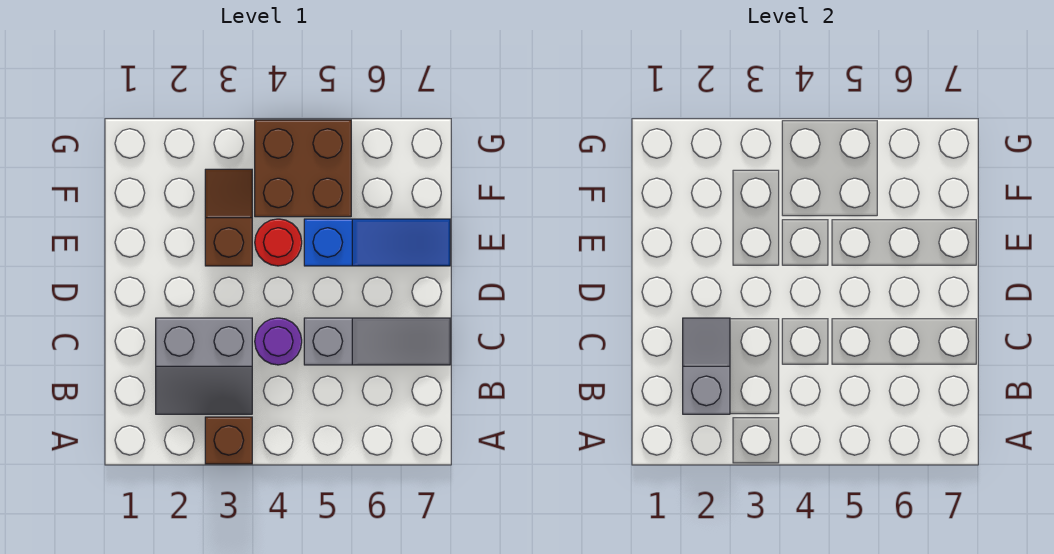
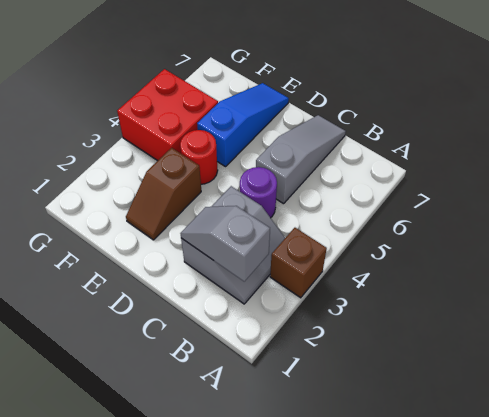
brown slope E3:F3 level 1 top E -> brown slope E2:E3 level 1 top 3
brown brick F4:G5 level 1 -> red brick F4:G5 level 1

